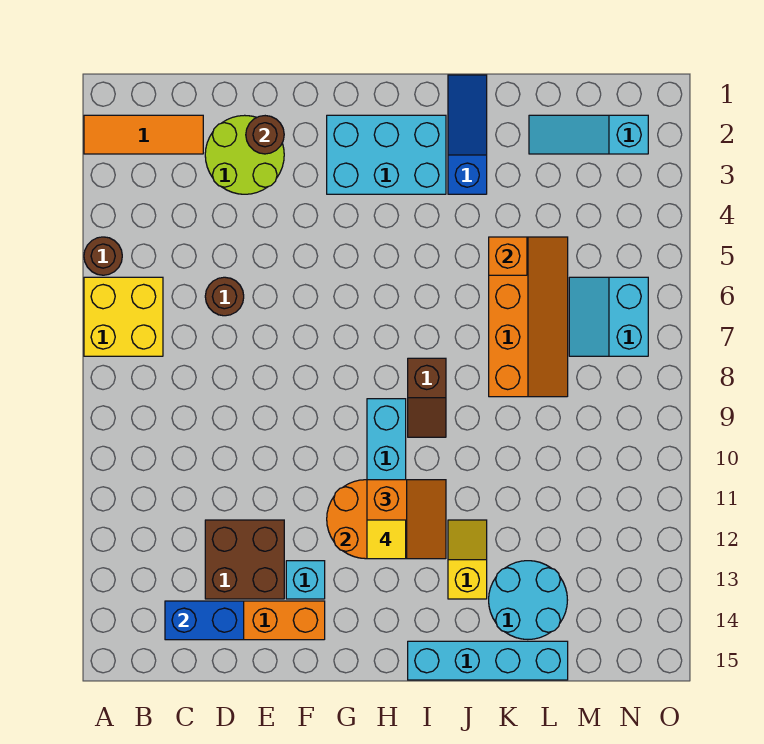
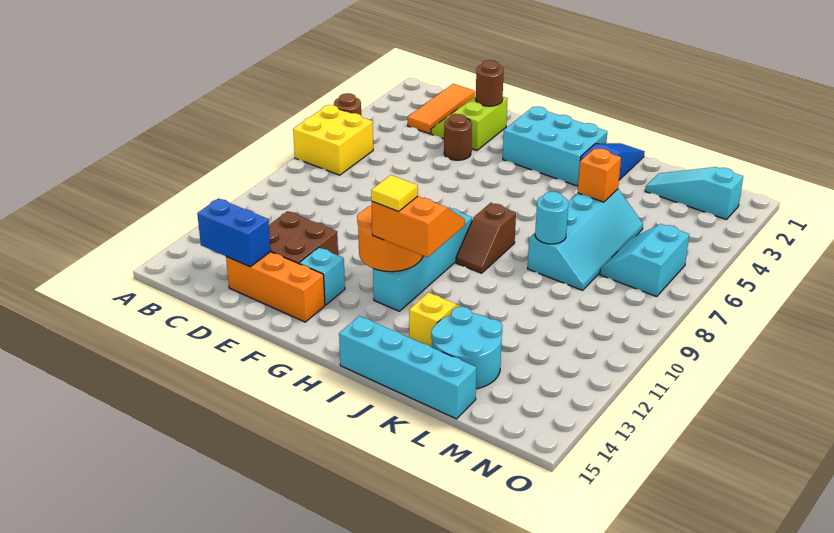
orange tile A2:C2 level 1 -> orange tile C1:C3 level 1
lime round brick D2:E3 level 1 -> lime slope D2:E3 level 1 top E
brown round brick D6 level 1 -> brown round brick E4 level 1
orange slope H11:I12 level 3 top H -> orange slope H11:I12 level 3 top 12
orange slope K5:L8 level 1 top K -> cyan slope K5:L8 level 1 top K
none -> cyan round brick K8 level 2

